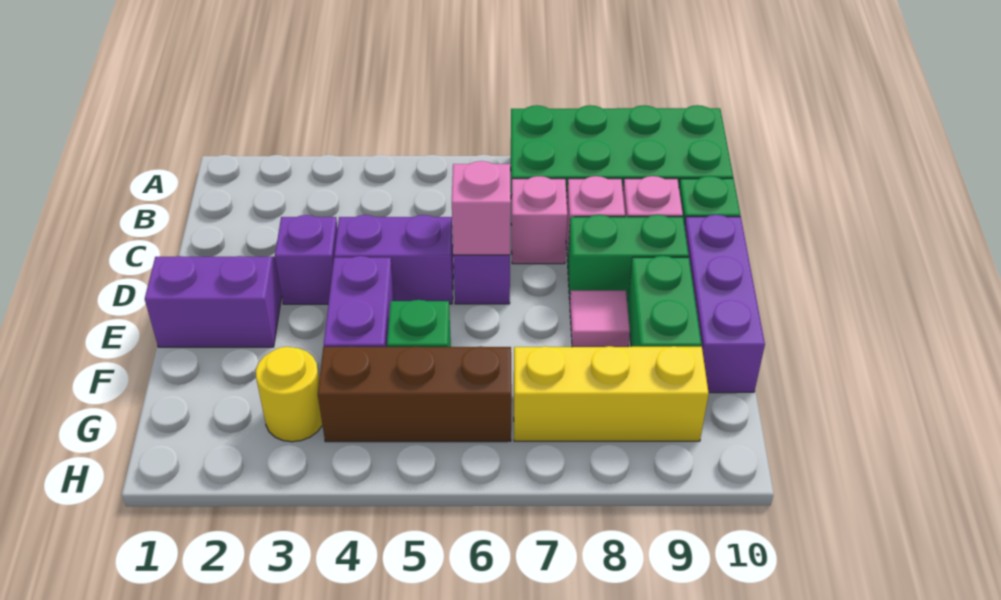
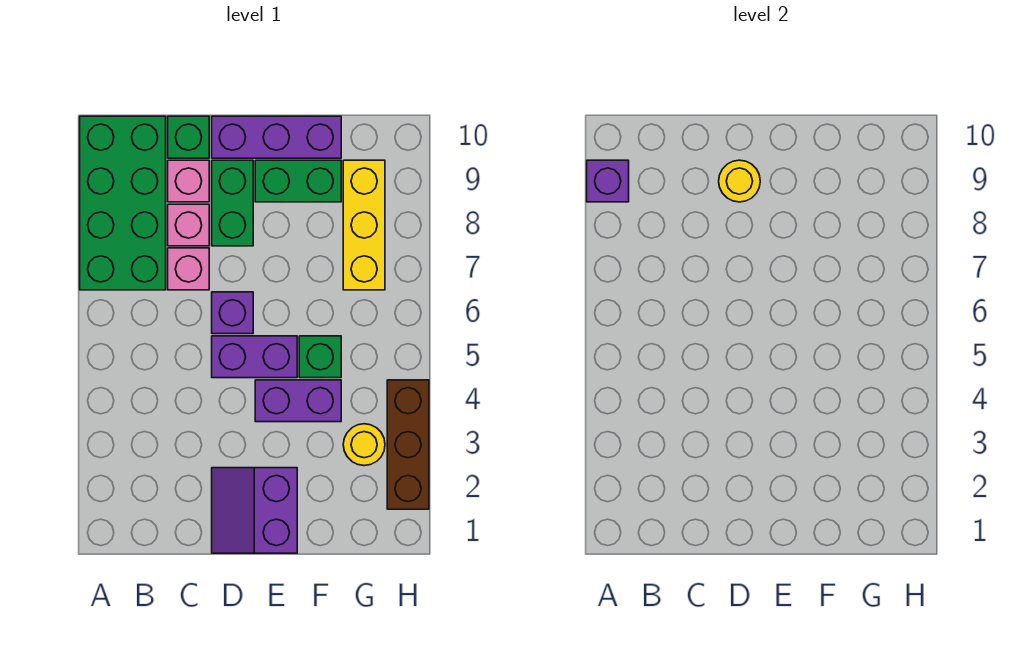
purple brick D3 level 1 -> purple brick A9 level 2
purple brick D4:D5 level 1 -> purple brick D5:E5 level 1
pink brick D6 level 2 -> none
none -> yellow round brick D9 level 2
pink tile E8 level 1 -> none
brown brick G4:G6 level 1 -> brown brick H2:H4 level 1

